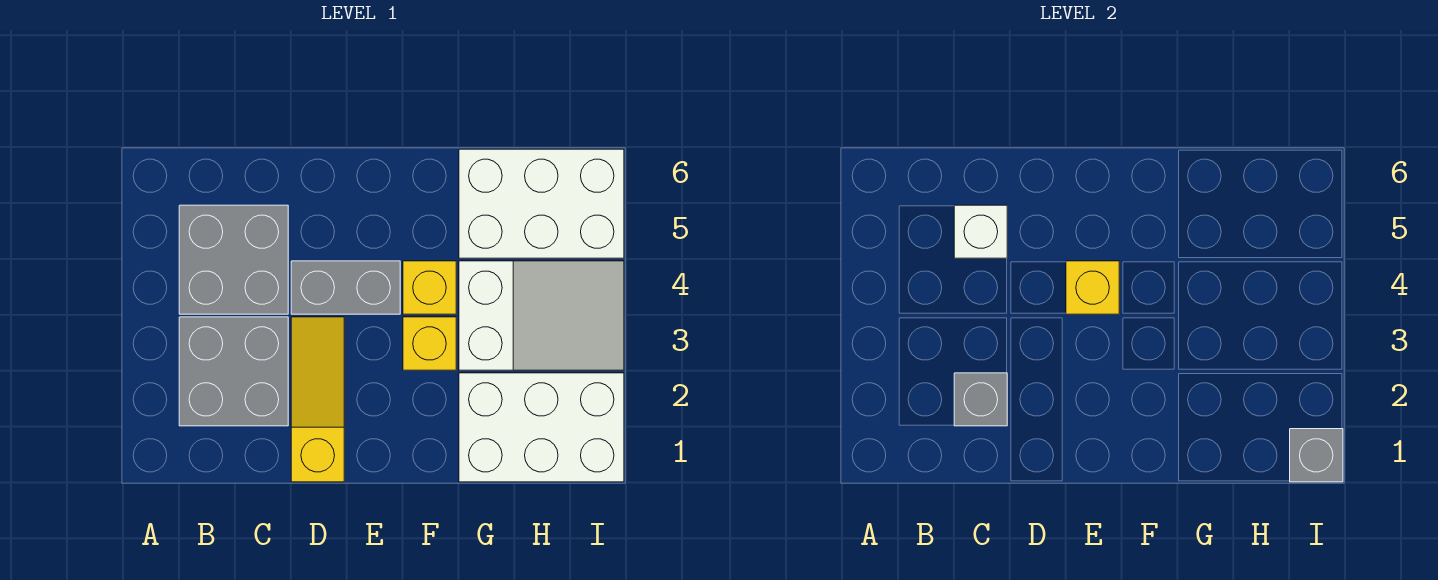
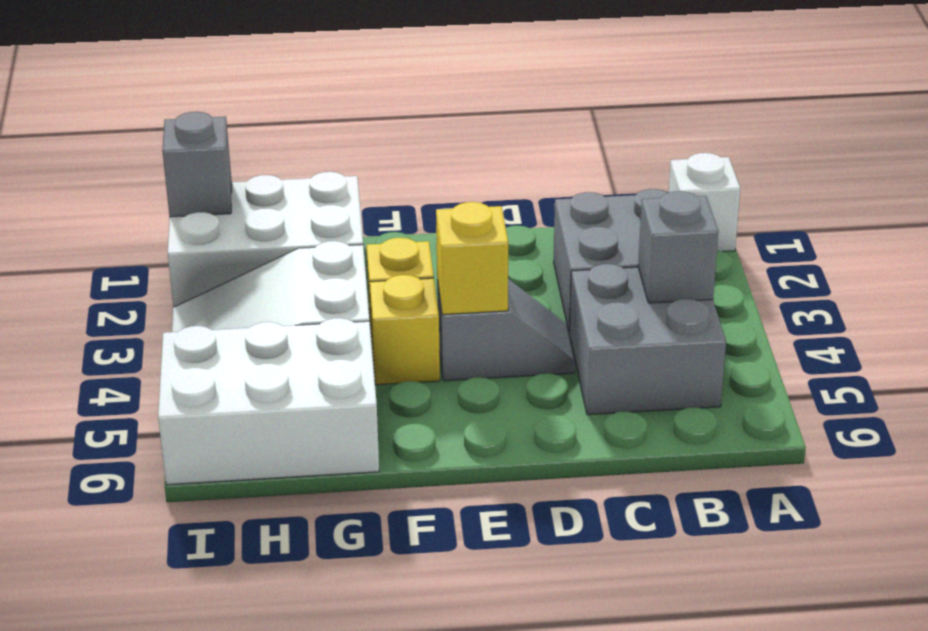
grey brick C2 level 2 -> grey brick B4 level 2
white brick C5 level 2 -> white brick A1 level 1
yellow slope D1:D3 level 1 top 1 -> none
grey brick D4:E4 level 1 -> grey slope D4:E4 level 1 top E

